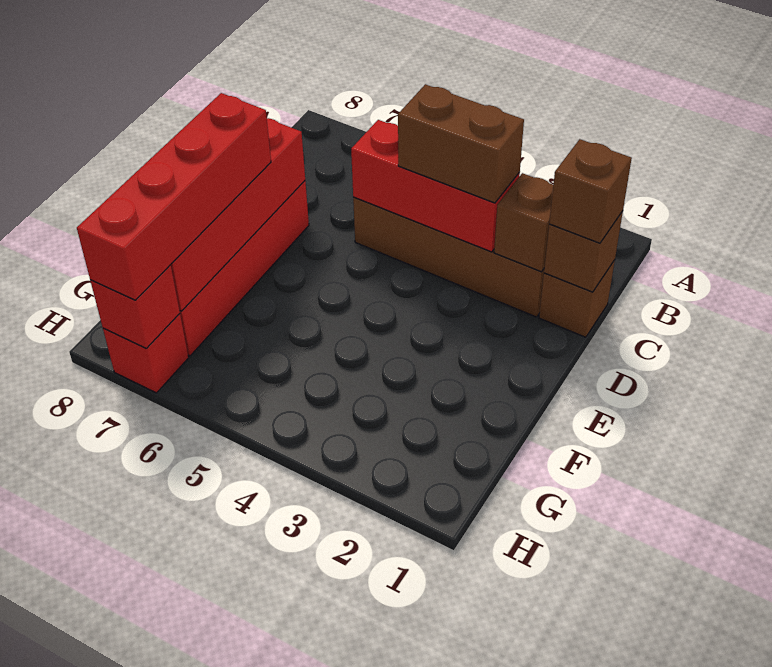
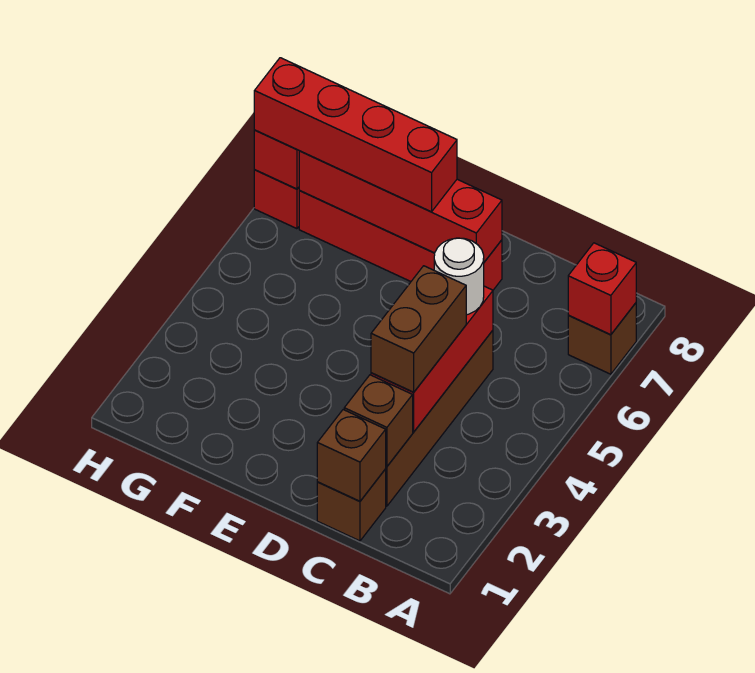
none -> red brick A7 level 2
brown brick C1 level 3 -> brown brick A7 level 1
none -> white round brick C5 level 3

